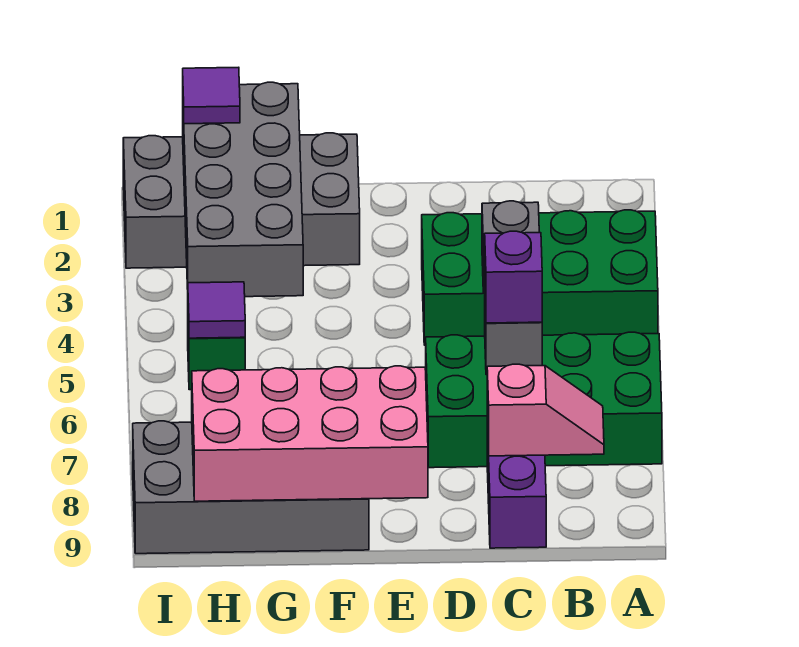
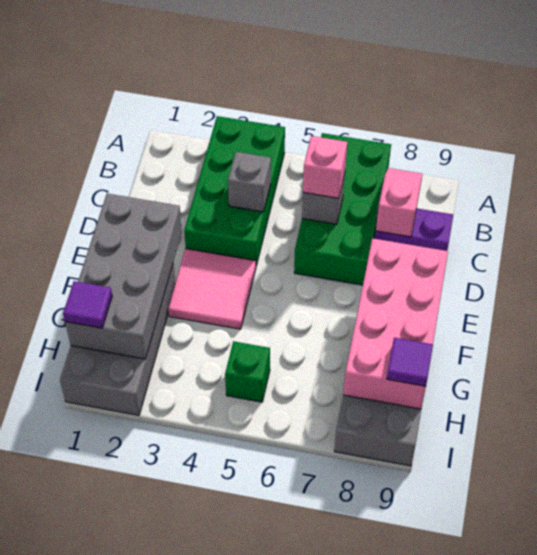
purple brick C6 level 3 -> pink brick C6 level 3
none -> pink tile E3:F4 level 1
grey brick G1:H4 level 2 -> grey brick E1:H2 level 2
purple tile H5 level 2 -> purple tile H9 level 3

